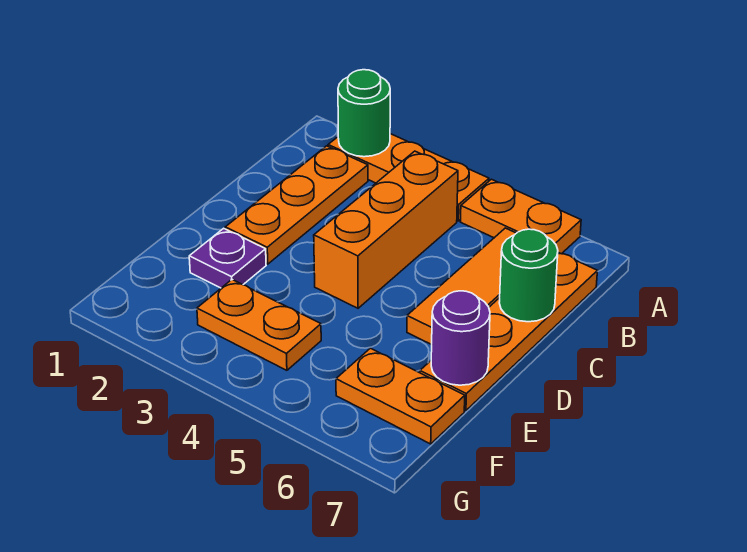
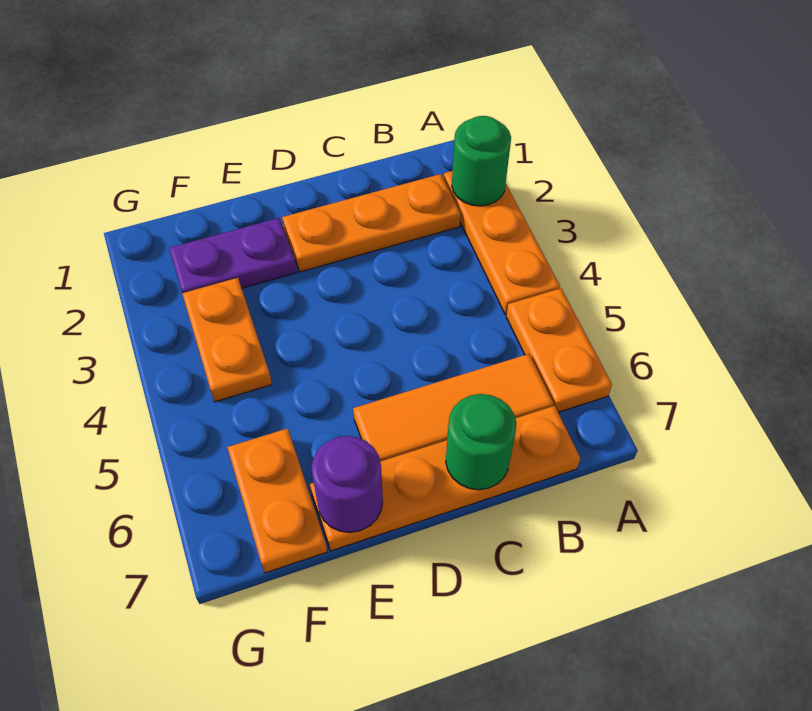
orange brick B4:D4 level 1 -> none
purple plate E2 level 1 -> purple plate E2:F2 level 1

